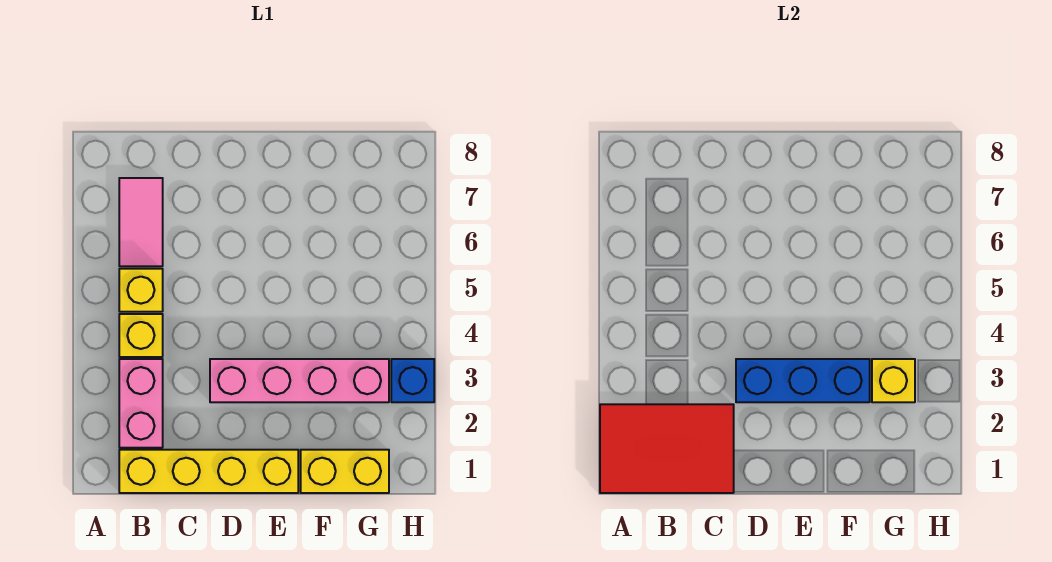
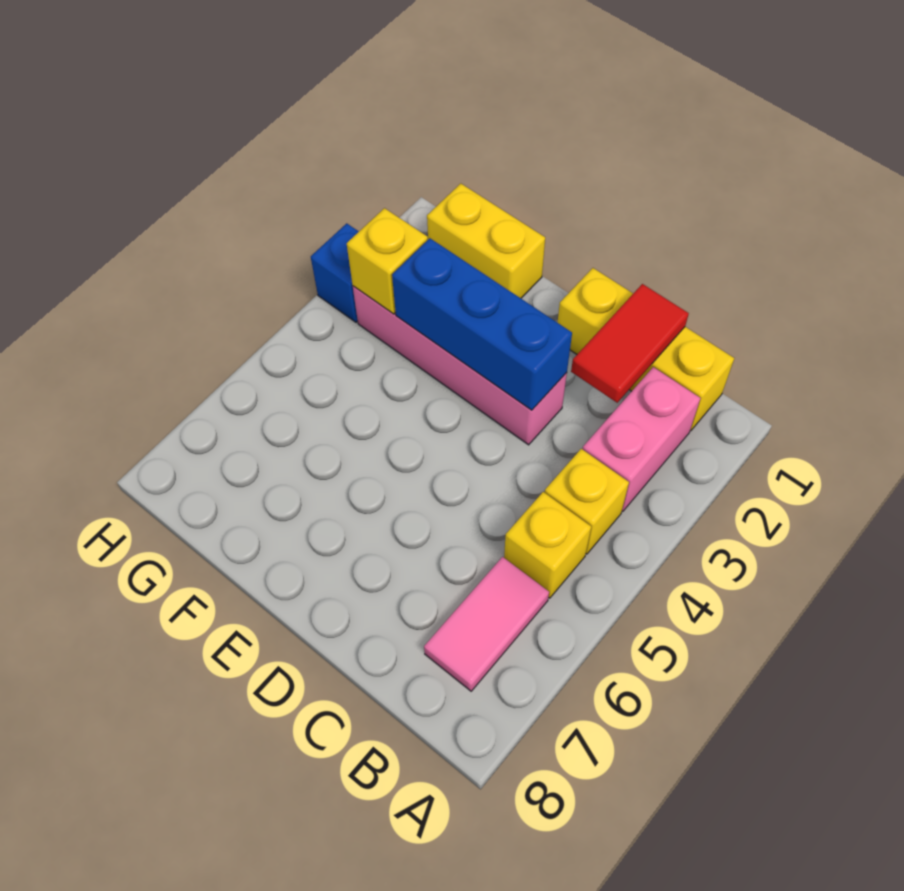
red tile A1:C2 level 2 -> red tile C1:C2 level 2
yellow brick B1:E1 level 1 -> yellow brick B1:D1 level 1

